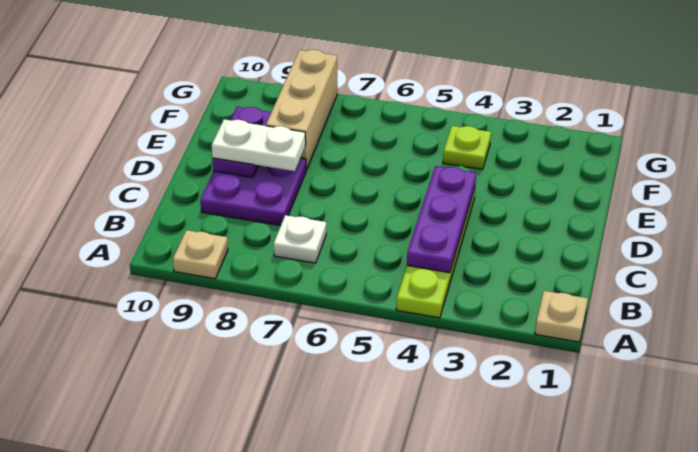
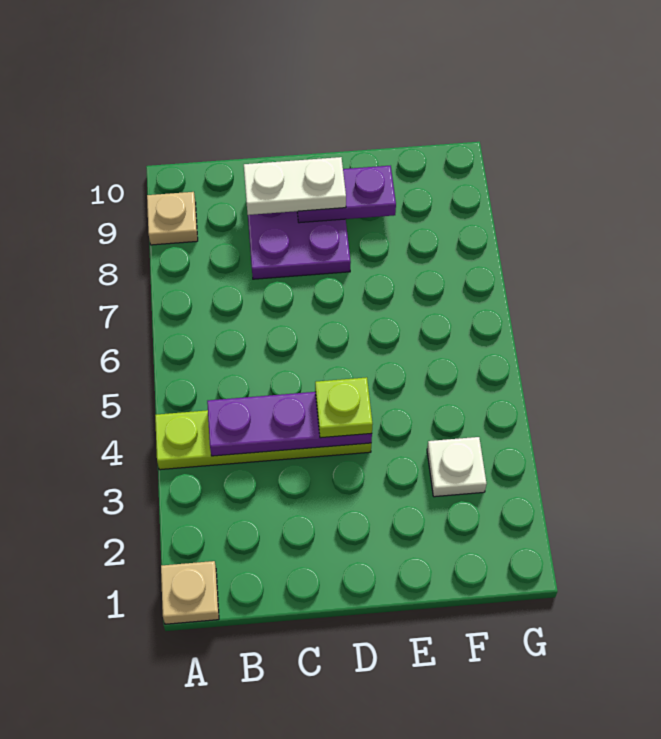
white plate B7 level 1 -> white plate F3 level 1
white plate D8:D9 level 3 -> white plate C9:D9 level 3
tan brick E8:G8 level 1 -> none
lime plate F4 level 1 -> lime plate D4 level 3

